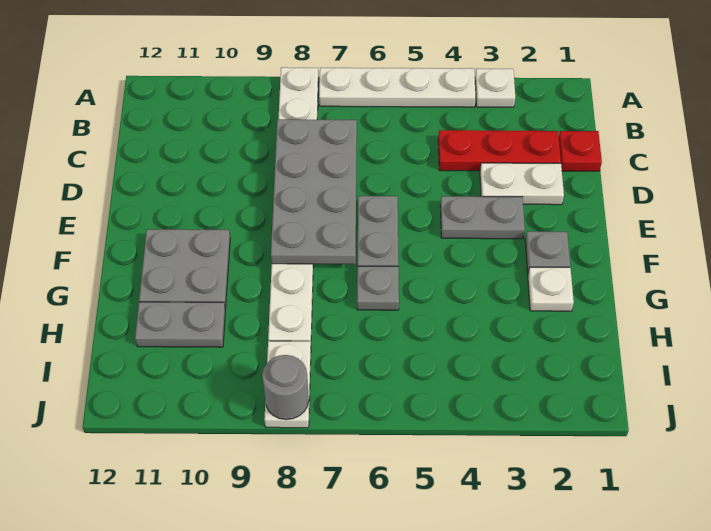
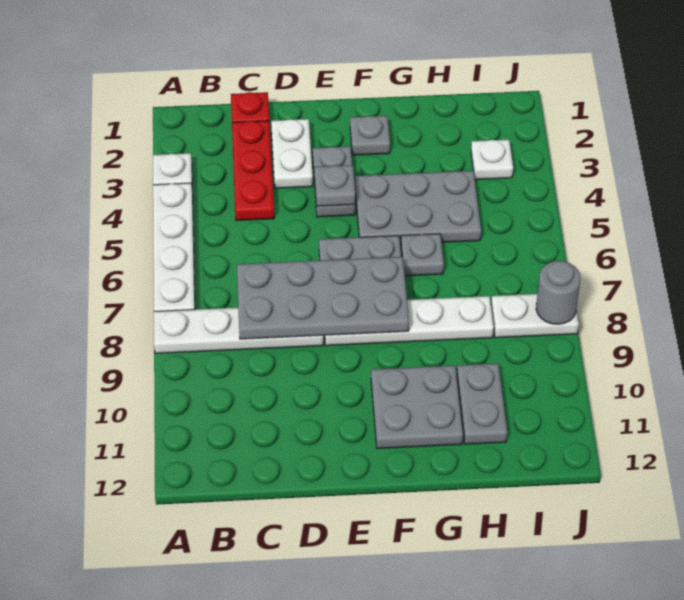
none -> grey plate E4 level 2
none -> grey plate F4:H5 level 1
white plate G2 level 1 -> white plate I3 level 1

